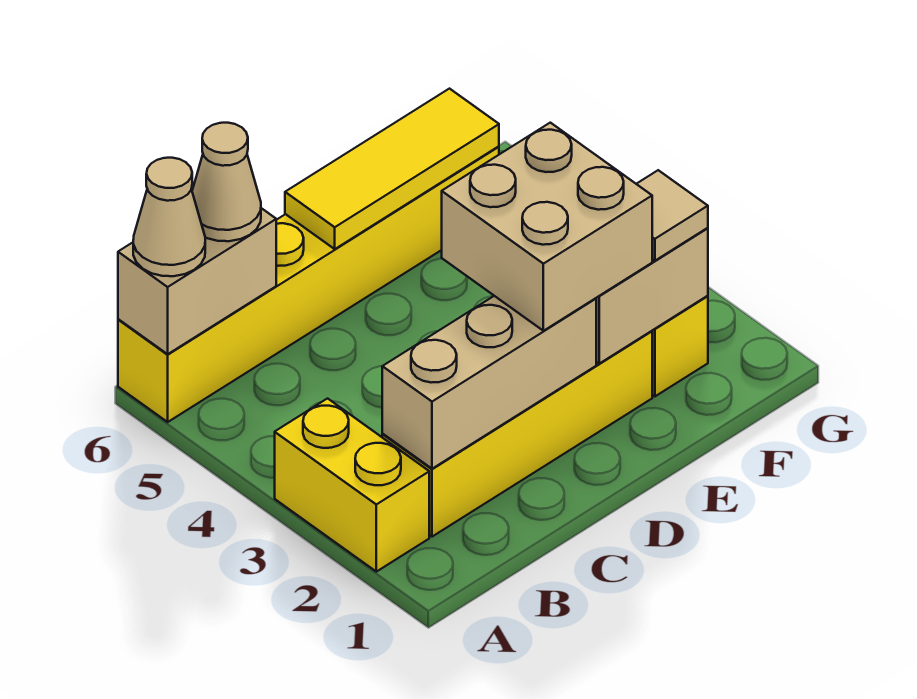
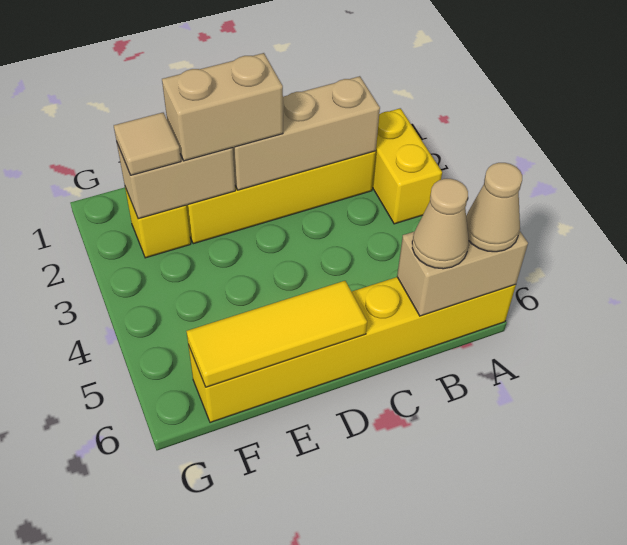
tan brick D2:E3 level 3 -> tan brick D2:E2 level 3

